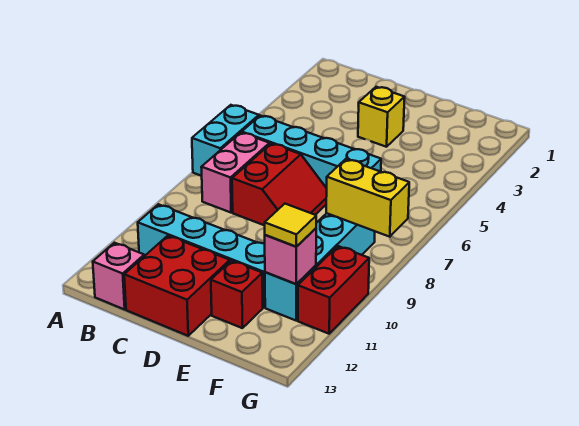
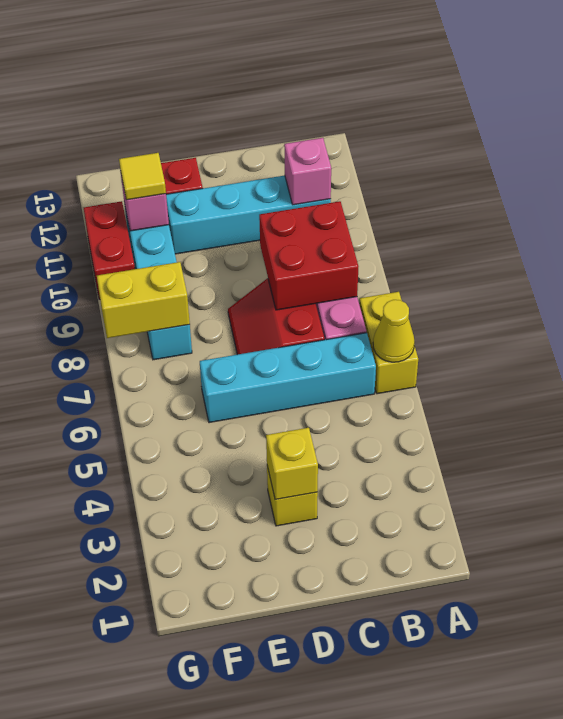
cyan brick A6:A7 level 1 -> yellow brick A6:A7 level 1
none -> yellow cone A6 level 2
pink brick B13 level 1 -> pink brick B11 level 2
red brick C12:D13 level 1 -> red brick B8:C9 level 2
none -> yellow brick D3 level 2

